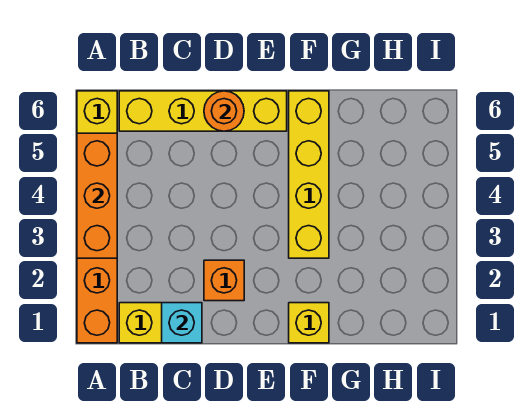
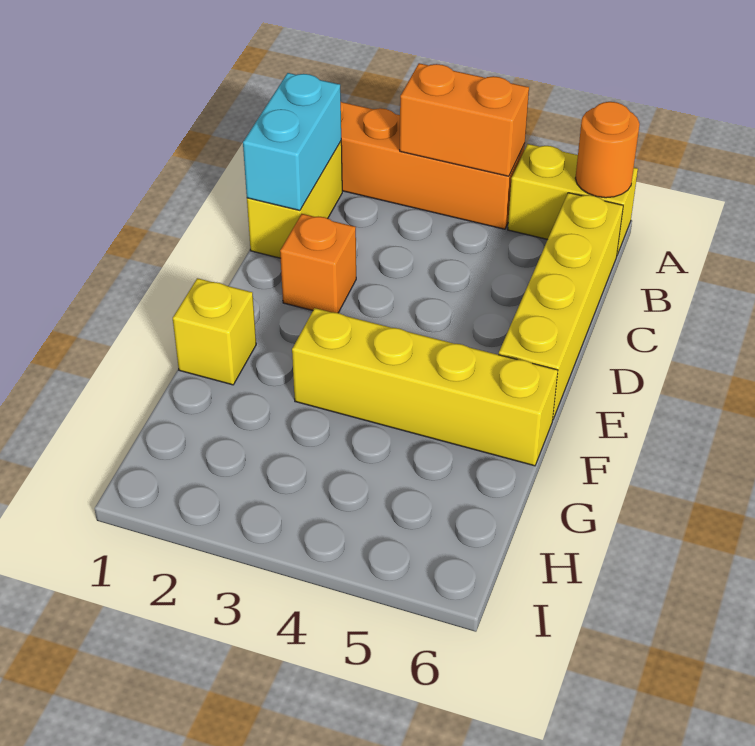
orange brick A3:A5 level 2 -> orange brick A3:A4 level 2
cyan brick C1 level 2 -> cyan brick B1:C1 level 2
orange round brick D6 level 2 -> orange round brick A6 level 2

